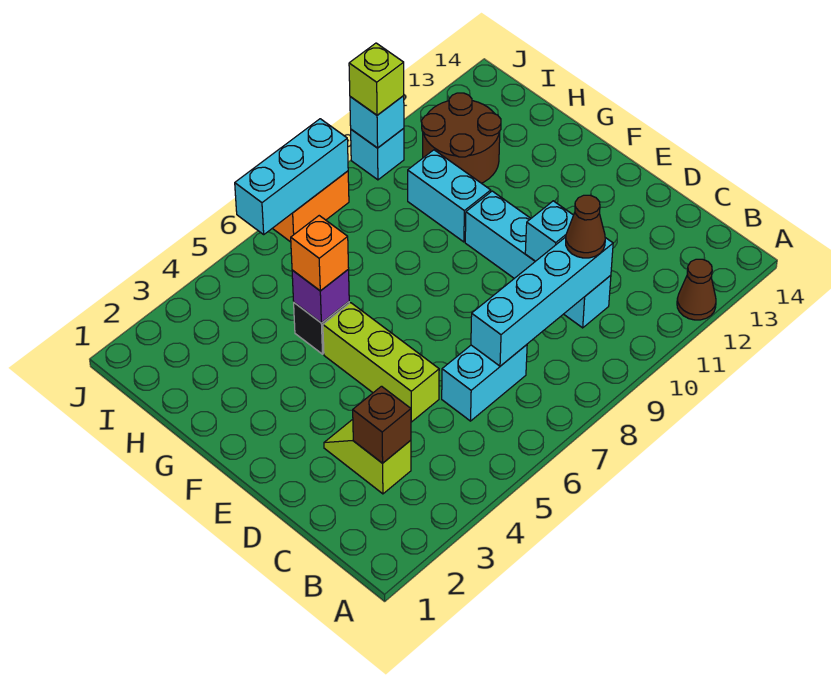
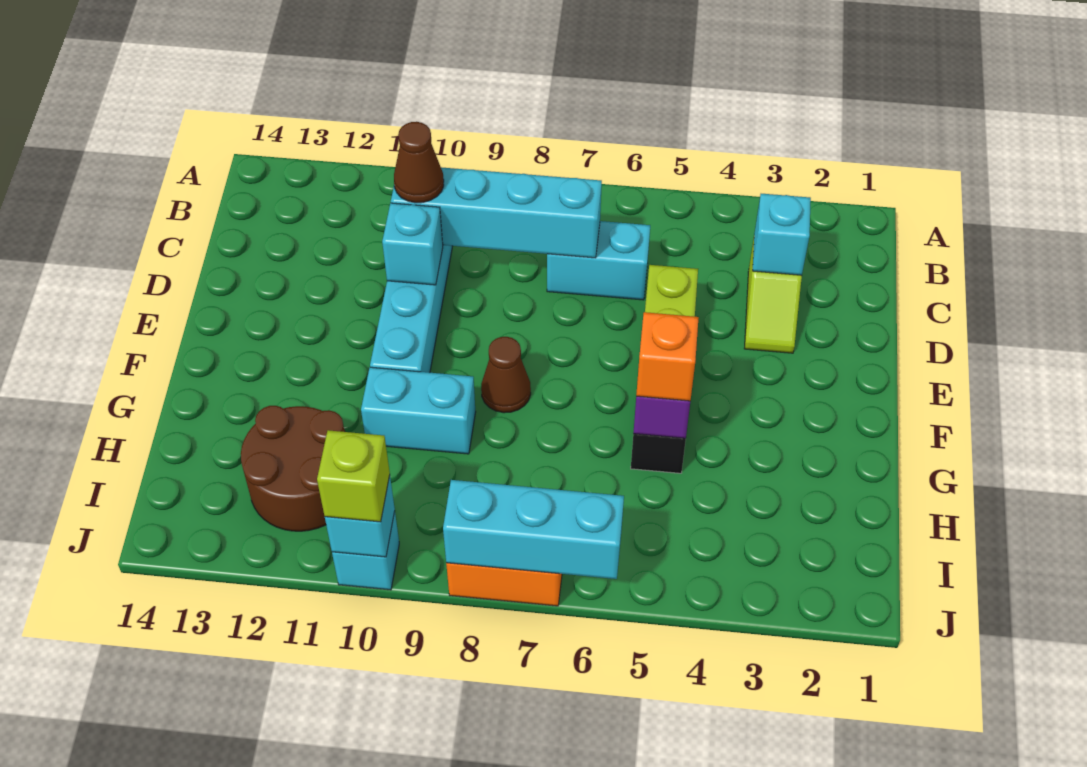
brown cone A12 level 1 -> brown cone F8 level 1
brown brick C3 level 2 -> cyan brick C3 level 2
cyan brick G10:H10 level 1 -> cyan brick G9:G10 level 1

